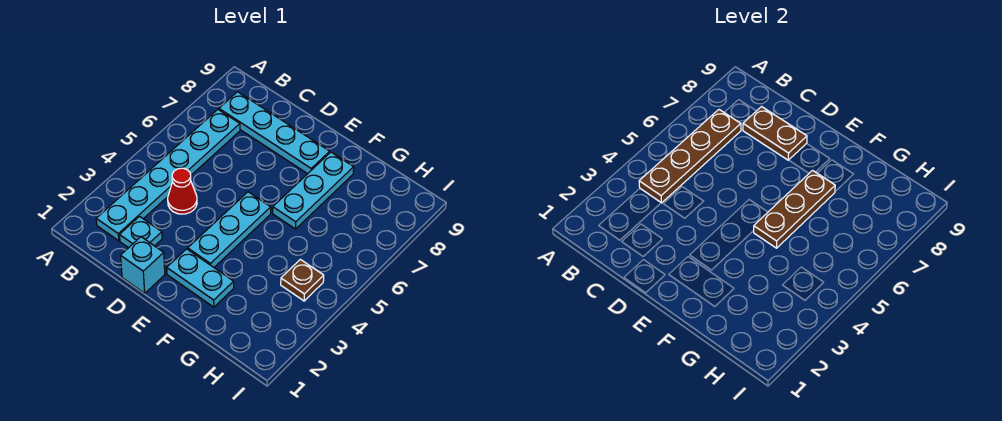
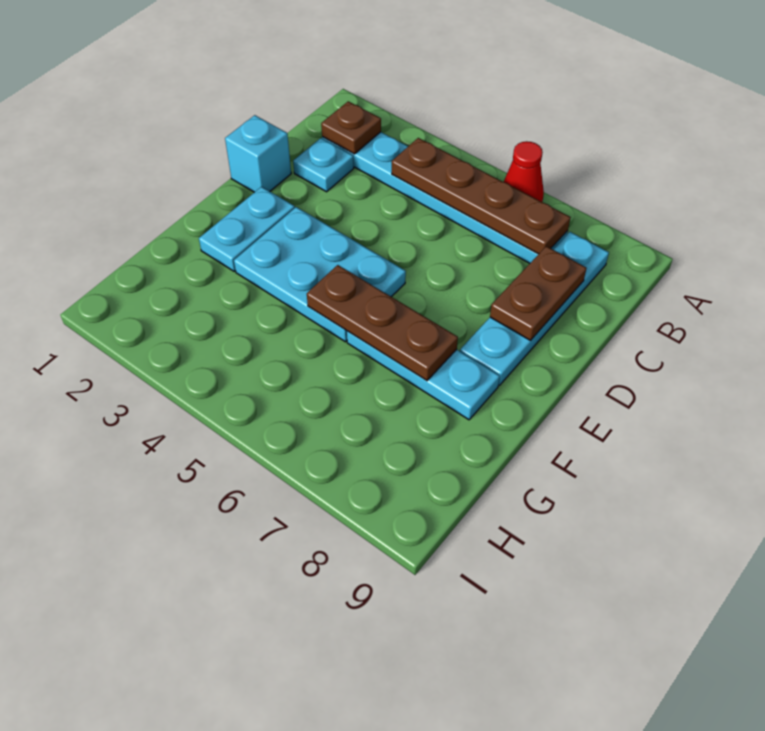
red cone C4 level 1 -> red cone A6 level 1
cyan plate E3:E5 level 1 -> cyan plate E3:F5 level 1
brown plate H4 level 1 -> brown plate B2 level 2

